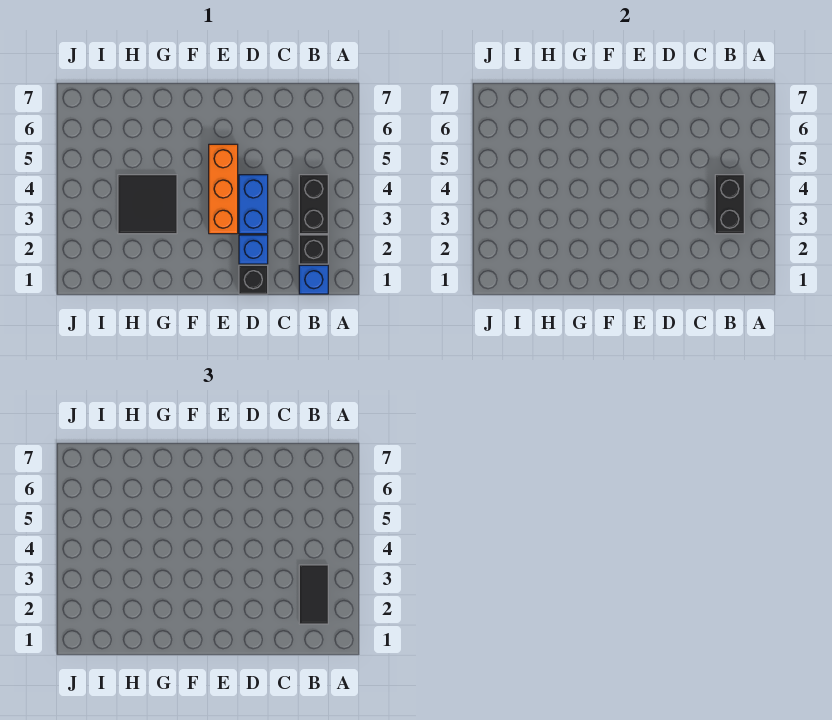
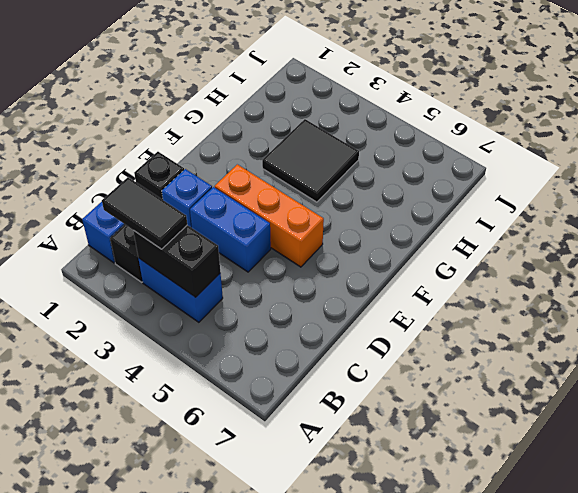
black brick B3:B4 level 1 -> blue brick B3:B4 level 1

